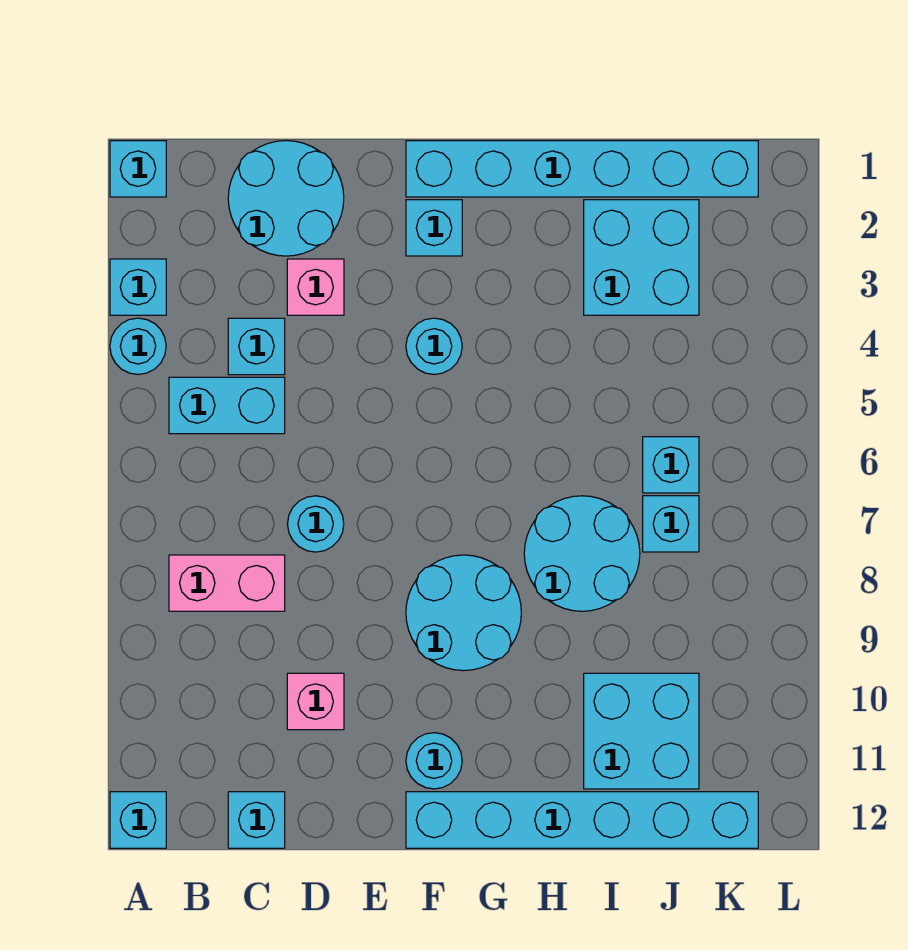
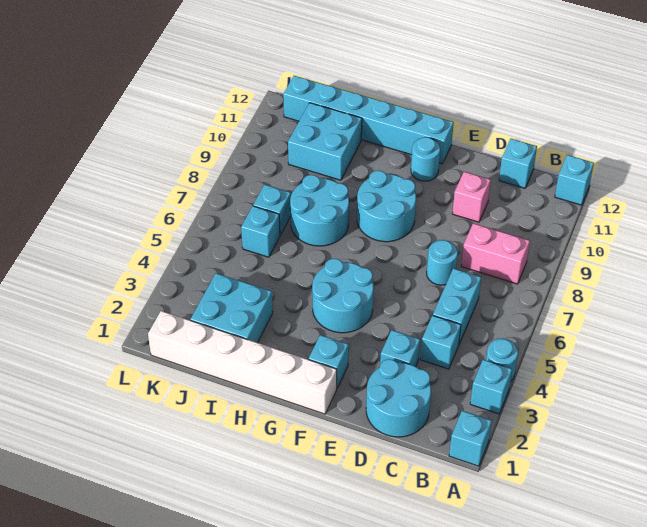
cyan brick B5:C5 level 1 -> cyan brick C5:C6 level 1
pink brick D3 level 1 -> cyan brick D3 level 1
cyan brick F1:K1 level 1 -> white brick F1:K1 level 1
cyan round brick F4 level 1 -> cyan round brick F4:G5 level 1

